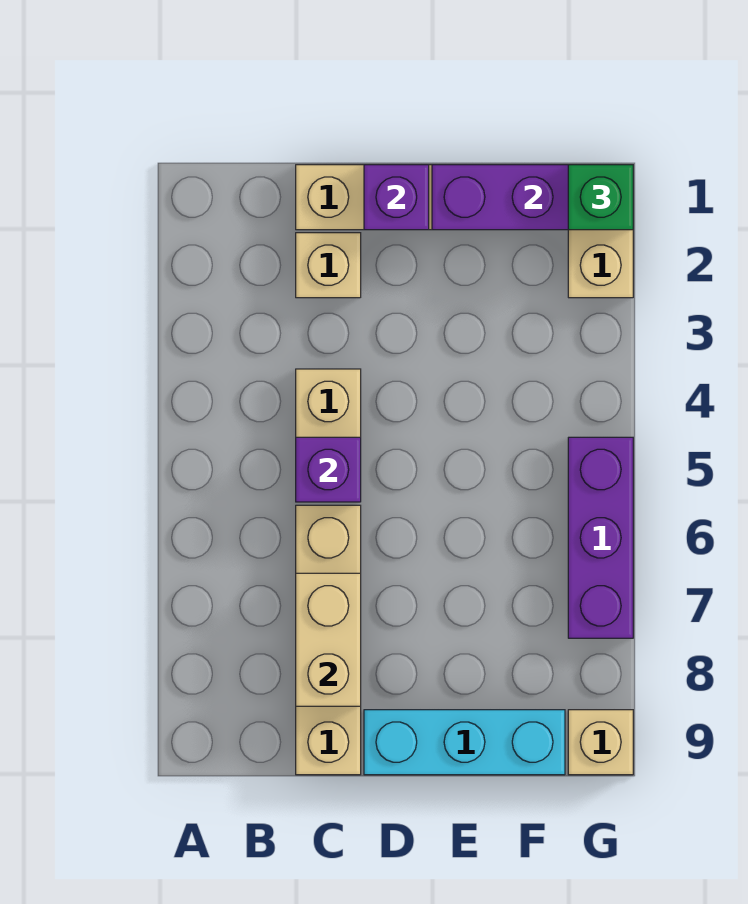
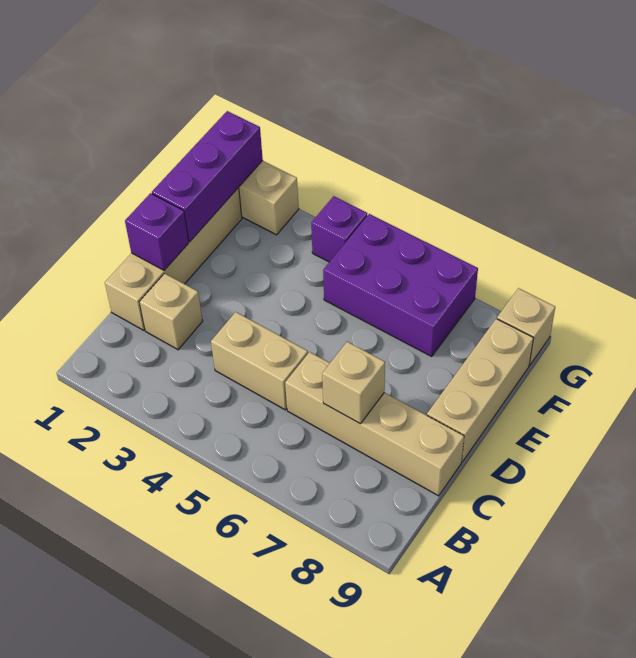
purple brick C5 level 2 -> purple brick G4 level 1
tan brick C7:C8 level 2 -> tan brick C7 level 2
cyan brick D9:F9 level 1 -> tan brick D9:F9 level 1
green brick G1 level 3 -> none
purple brick G5:G7 level 1 -> purple brick F5:G7 level 1

